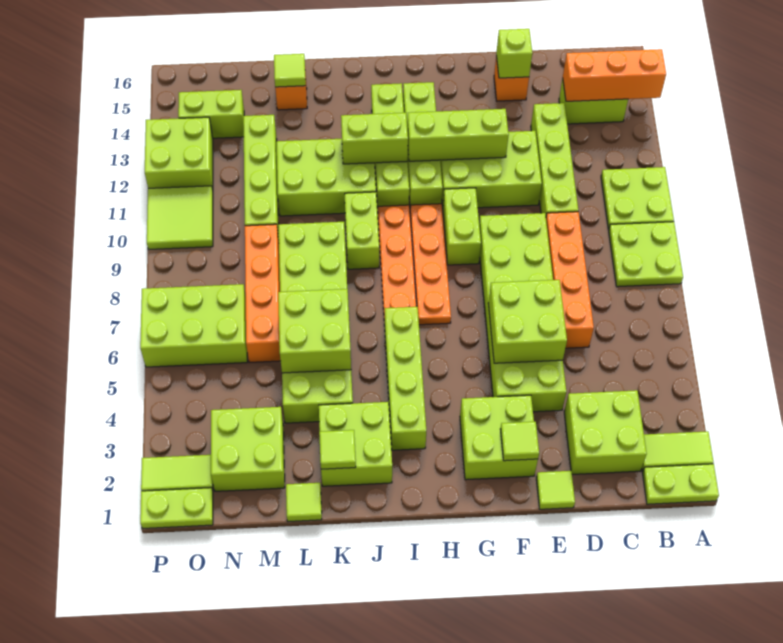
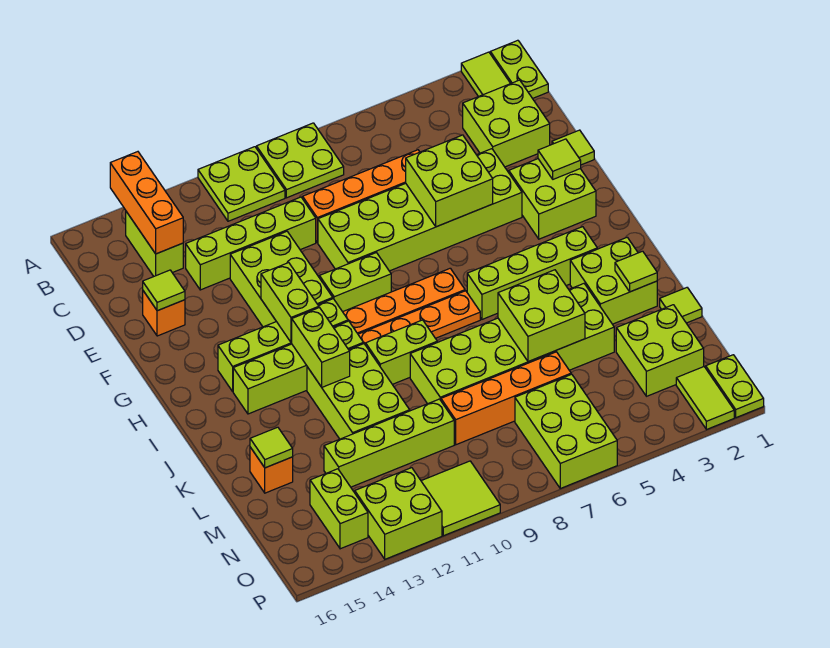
lime brick E15 level 2 -> lime tile E15 level 2
lime brick F12:H12 level 2 -> lime brick G12:H12 level 2

